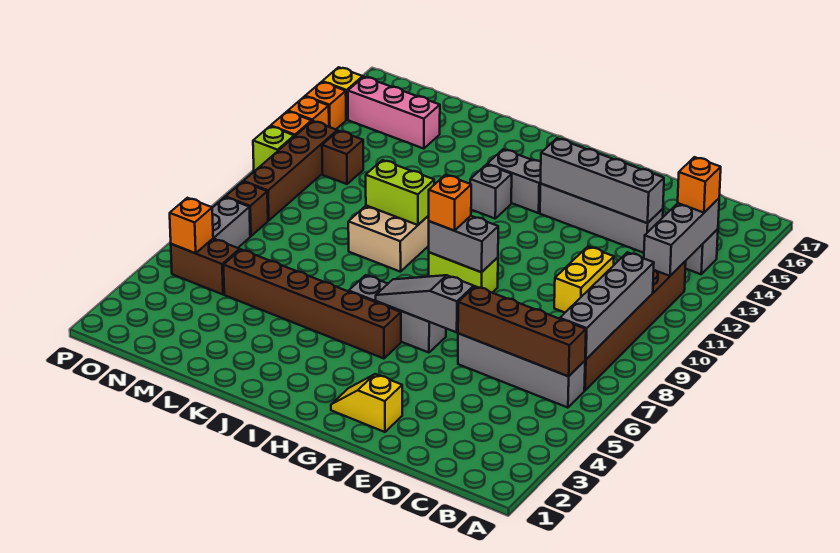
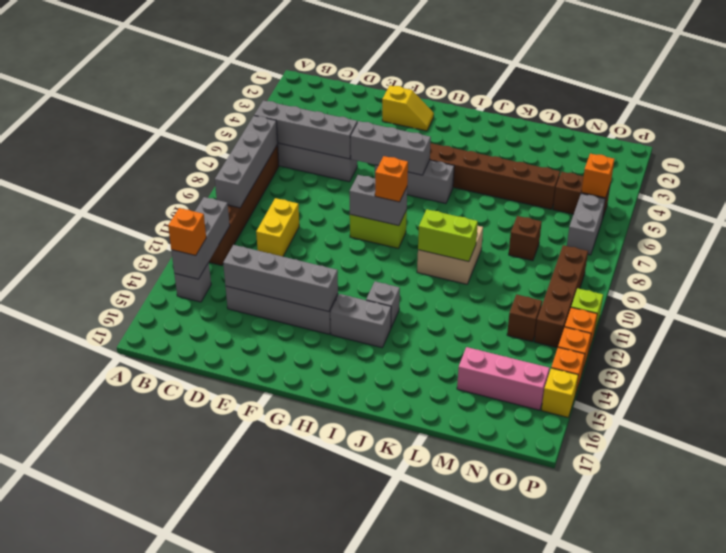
brown brick B6:E6 level 2 -> grey brick B6:E6 level 2
grey slope F6:H6 level 2 top F -> grey brick F6:H6 level 2
brown brick O8 level 1 -> brown brick M8 level 1

